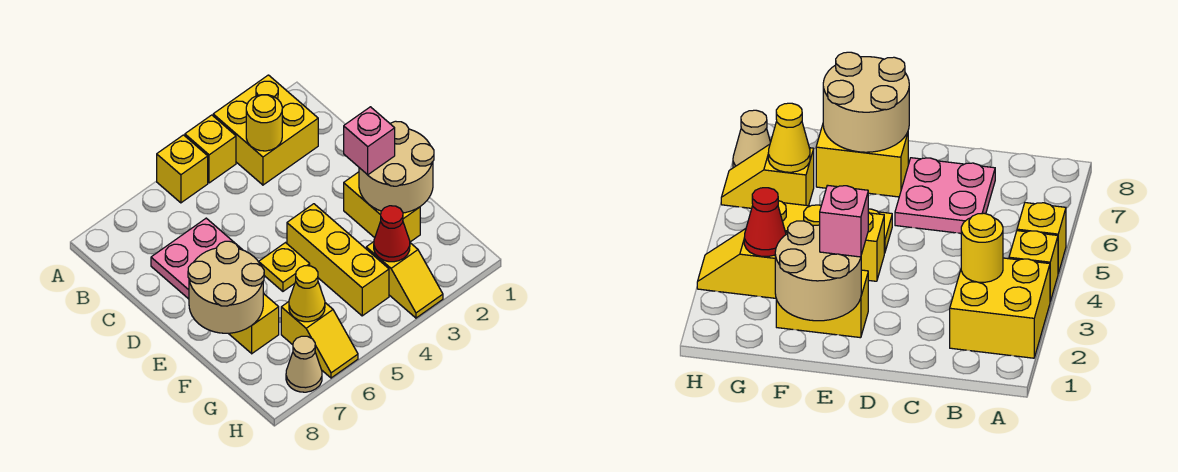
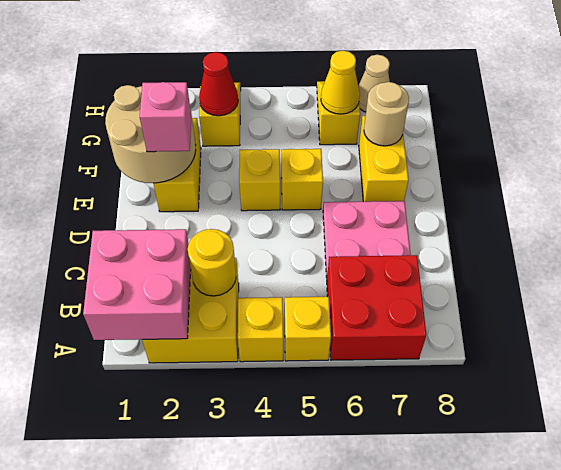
none -> pink brick A1:B2 level 2
none -> red brick A6:B7 level 1
yellow brick E4:G4 level 1 -> yellow brick E4 level 1
yellow plate E5 level 1 -> yellow brick E5 level 1
tan round brick E7:F8 level 2 -> tan round brick F7 level 2

